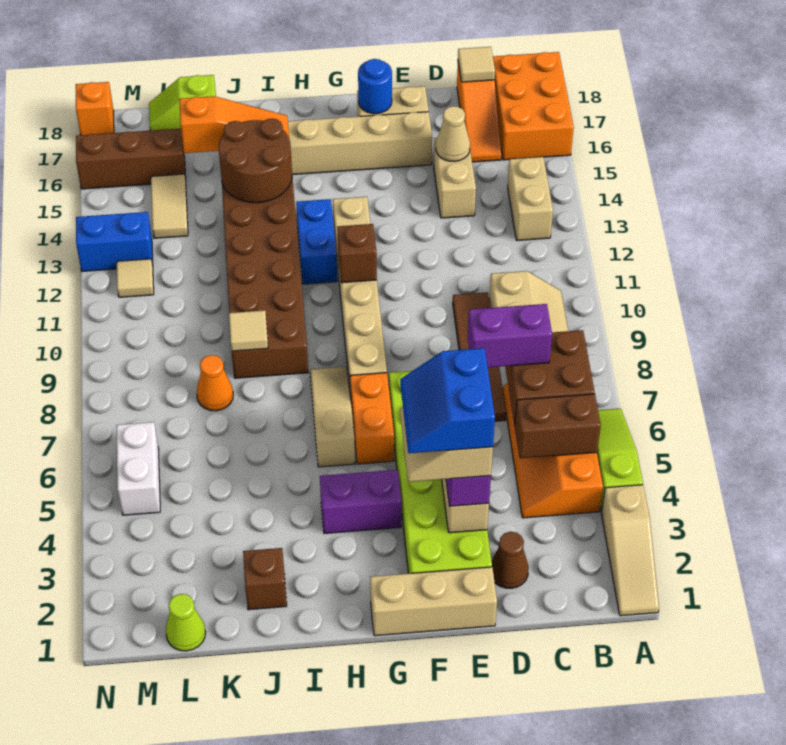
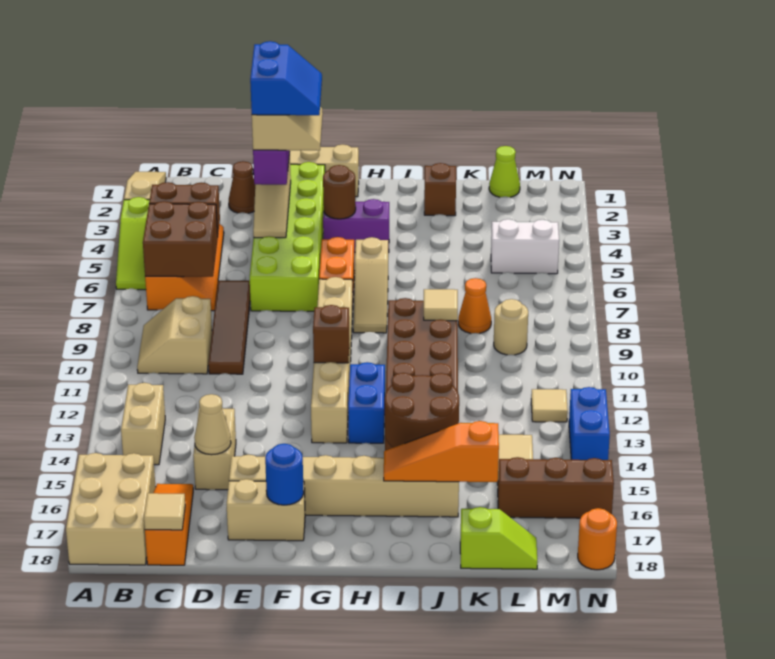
orange brick A16:B18 level 1 -> tan brick A16:B18 level 1
purple brick C7:D7 level 3 -> none
none -> brown round brick G4 level 2
none -> tan round brick L9 level 1
white brick M5:M6 level 1 -> white brick L5:M5 level 1
blue brick M13:N13 level 1 -> blue brick N13:N14 level 1
orange brick N18 level 1 -> orange round brick N18 level 1

